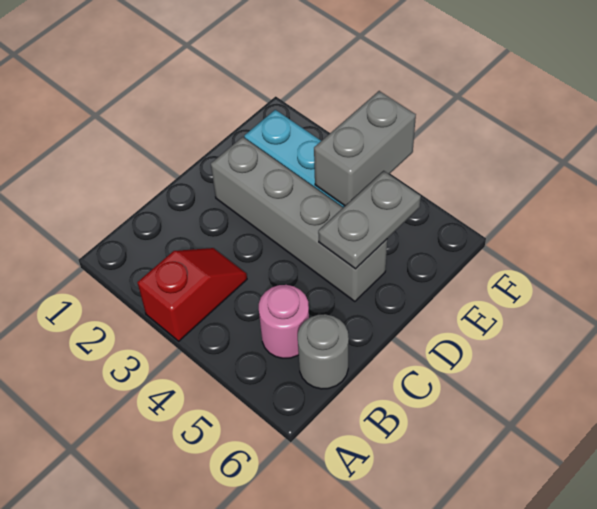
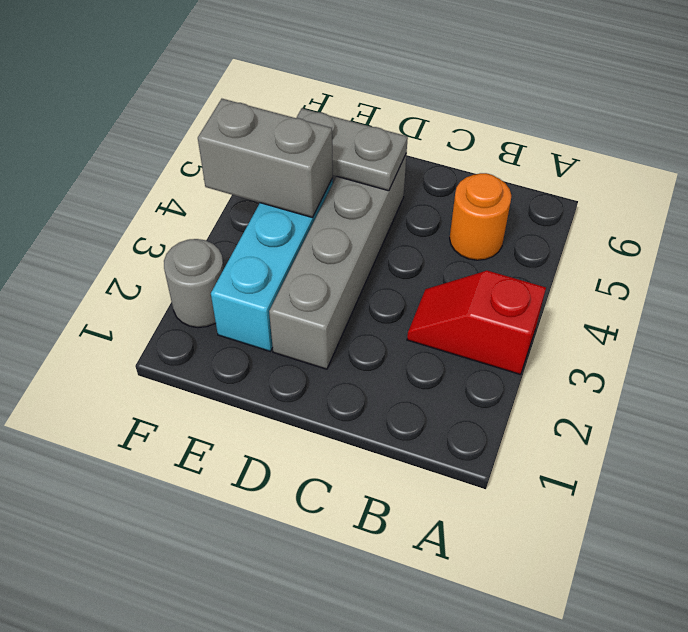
pink round brick B5 level 1 -> orange round brick B5 level 1
grey round brick B6 level 1 -> grey round brick F2 level 1

